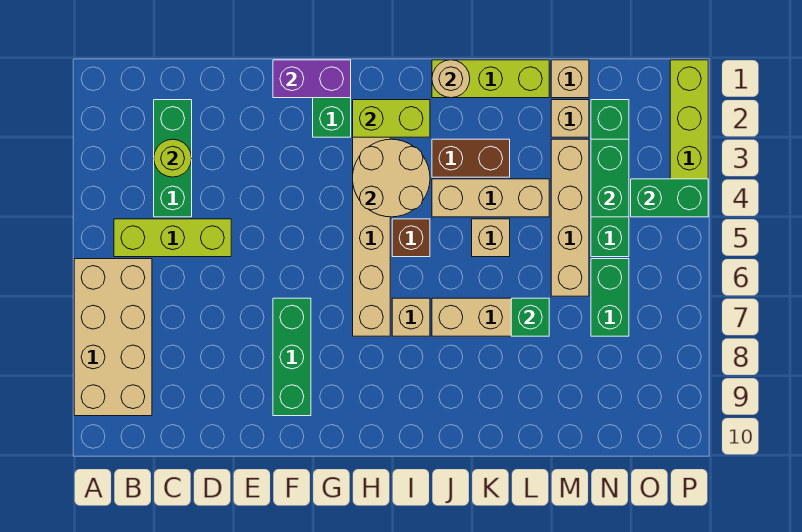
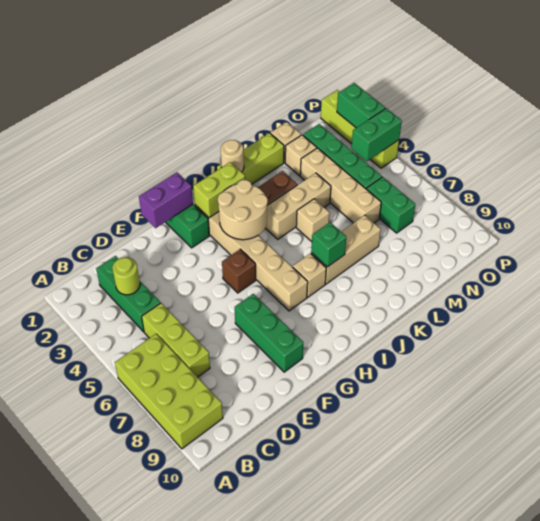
tan brick A6:B9 level 1 -> lime brick A6:B9 level 1
lime brick B5:D5 level 1 -> lime brick C5:C7 level 1
brown brick I5 level 1 -> brown brick G5 level 1
green brick L7 level 2 -> green brick J7 level 2
green brick N3:N4 level 2 -> green brick P2:P3 level 2

